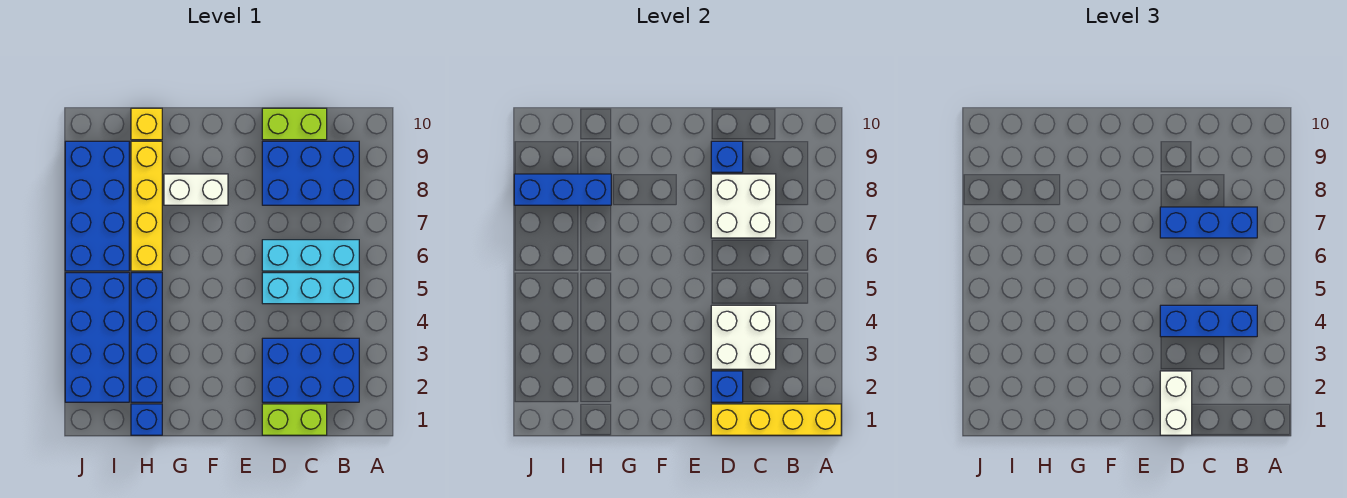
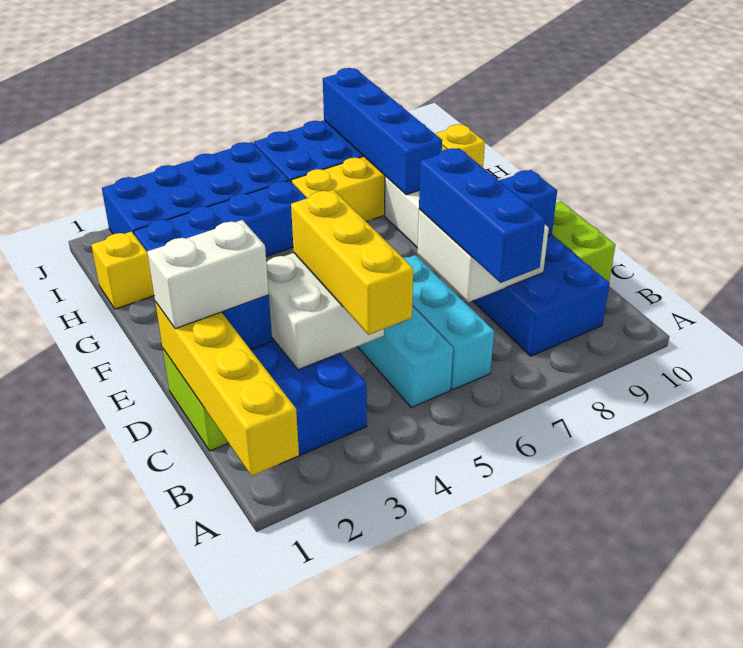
blue brick B4:D4 level 3 -> yellow brick B4:D4 level 3
blue brick H1 level 1 -> yellow brick H1 level 1
blue brick H8:J8 level 2 -> blue brick G8:J8 level 2

